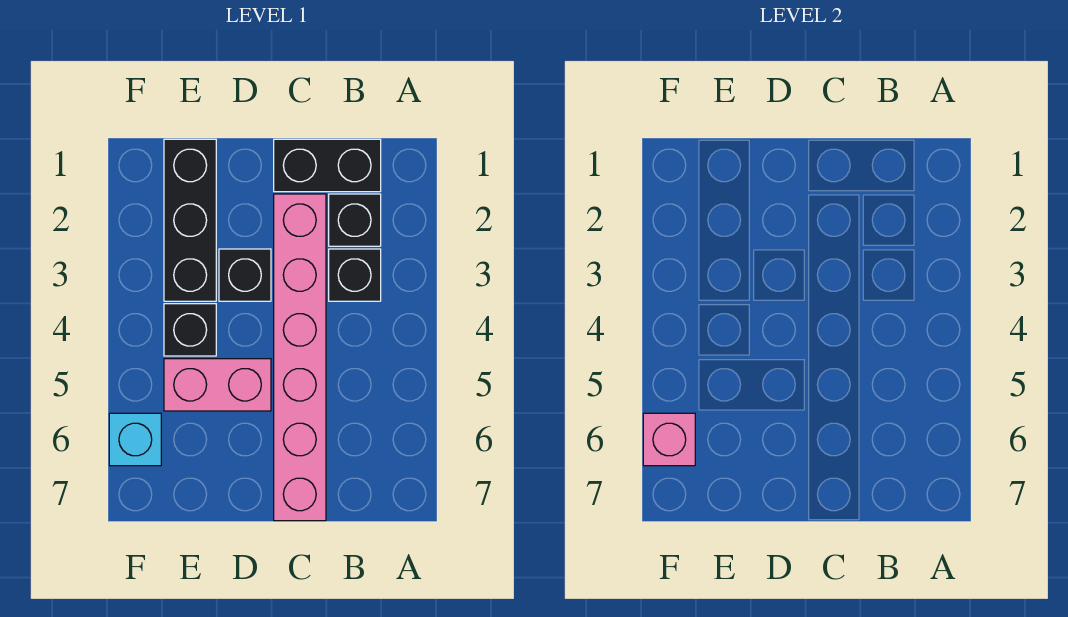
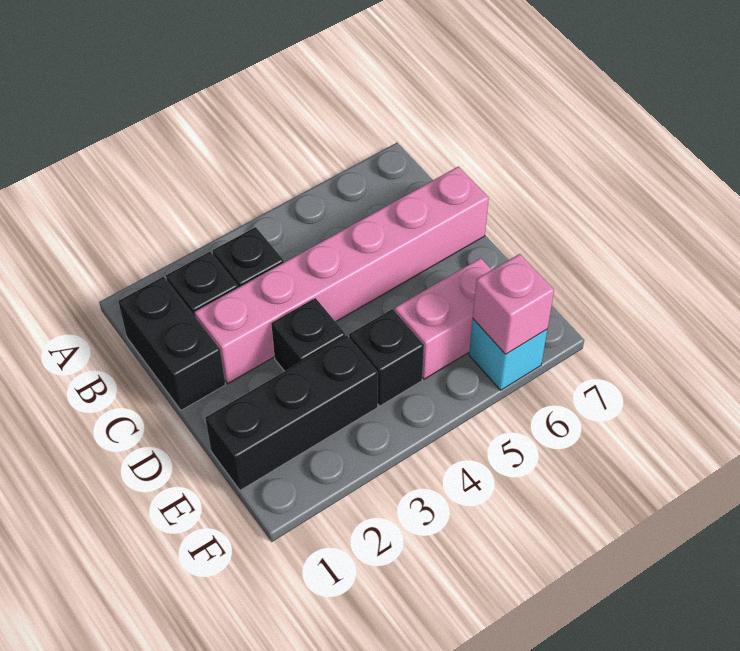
pink brick D5:E5 level 1 -> pink brick E5:E6 level 1

